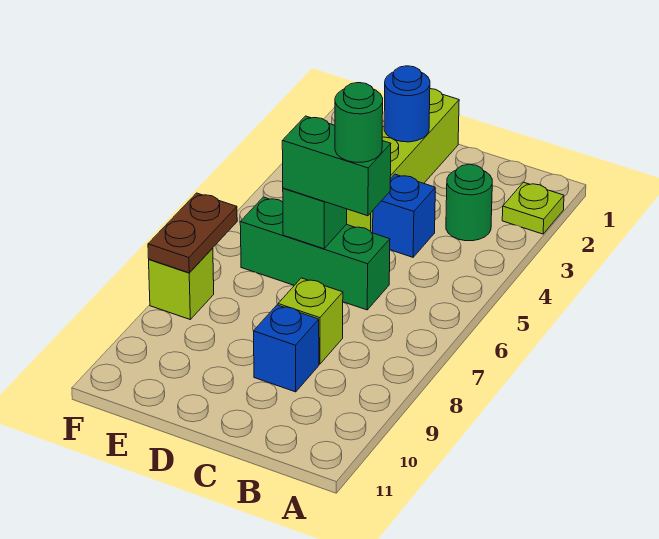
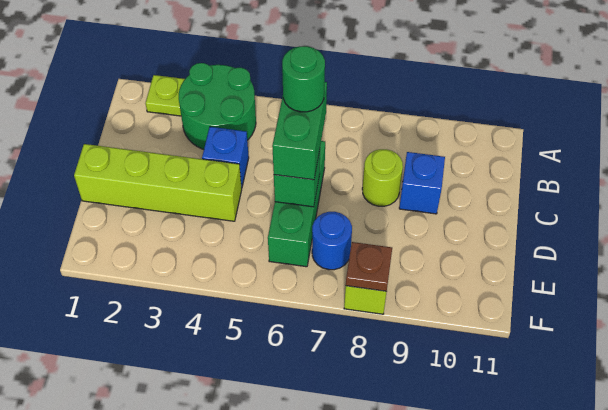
green round brick B3 level 1 -> green round brick A3:B4 level 1
lime brick C8 level 1 -> lime round brick C8 level 1
blue round brick D2 level 2 -> blue round brick E7 level 1
brown plate F7:F8 level 2 -> brown plate F8 level 2

